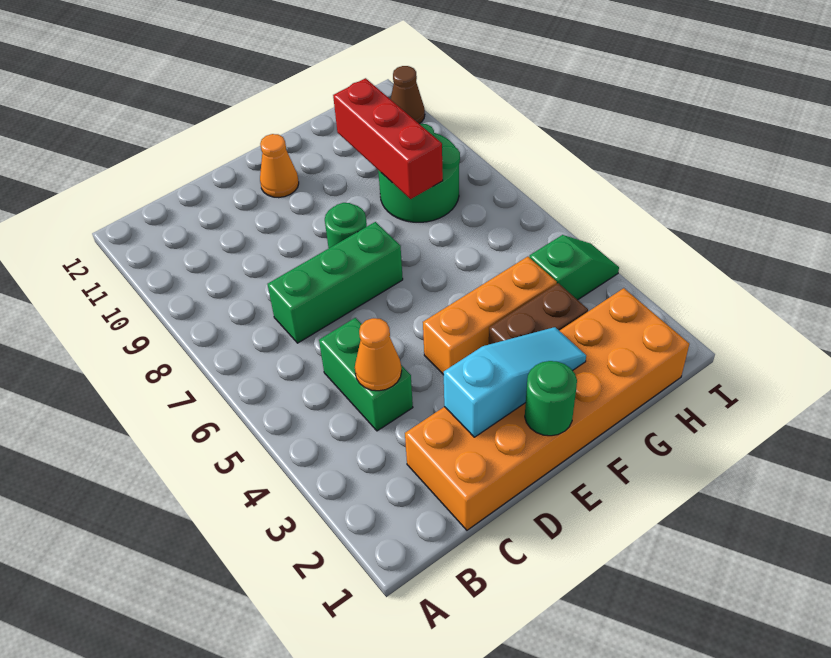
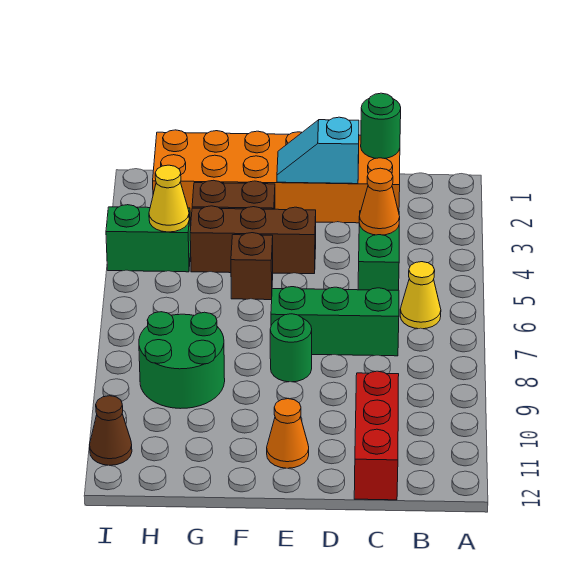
none -> yellow cone B6 level 1
cyan slope D2:F2 level 2 top D -> cyan slope D2:E2 level 2 top D
green round brick E1 level 2 -> green round brick C1 level 2
orange brick E4:G4 level 1 -> brown brick E4:G4 level 1
none -> brown brick F5 level 1
red brick G8:G10 level 2 -> red brick C10:C12 level 1
green slope H4:I4 level 1 top H -> green brick H4:I4 level 1
none -> yellow cone H4 level 2

